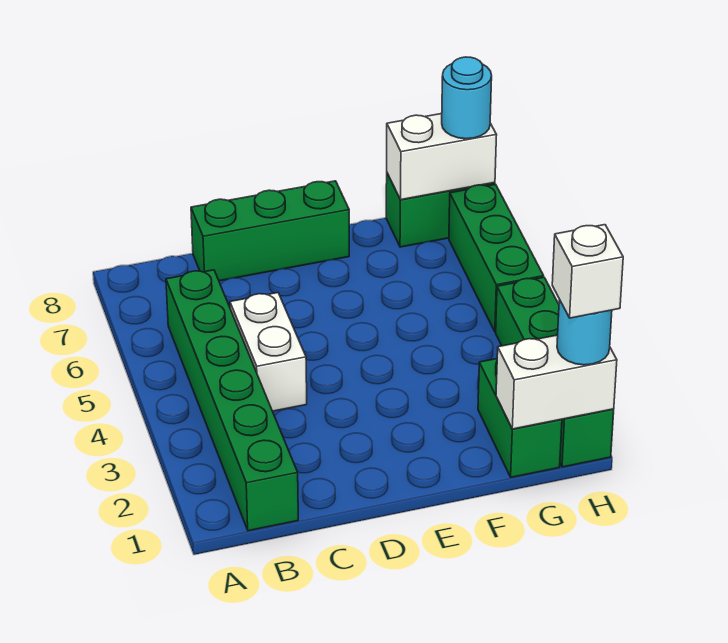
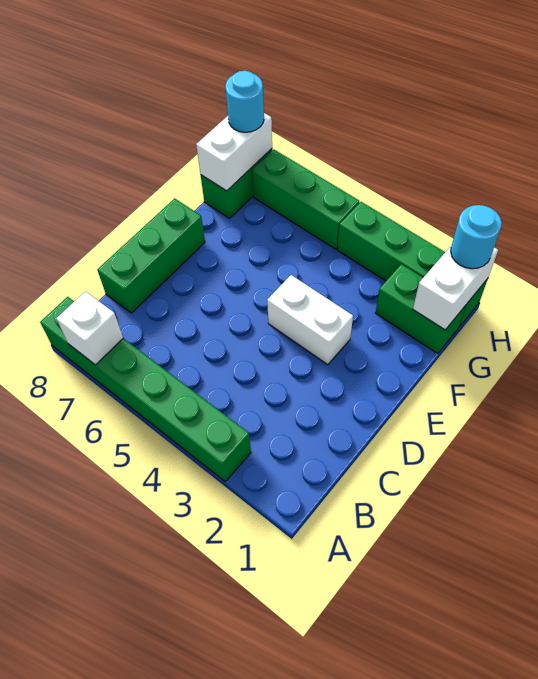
green brick B1:B6 level 1 -> green brick A3:A8 level 1
white brick C4:C5 level 1 -> white brick E3:E4 level 1
white brick H1 level 4 -> white brick A7 level 2

